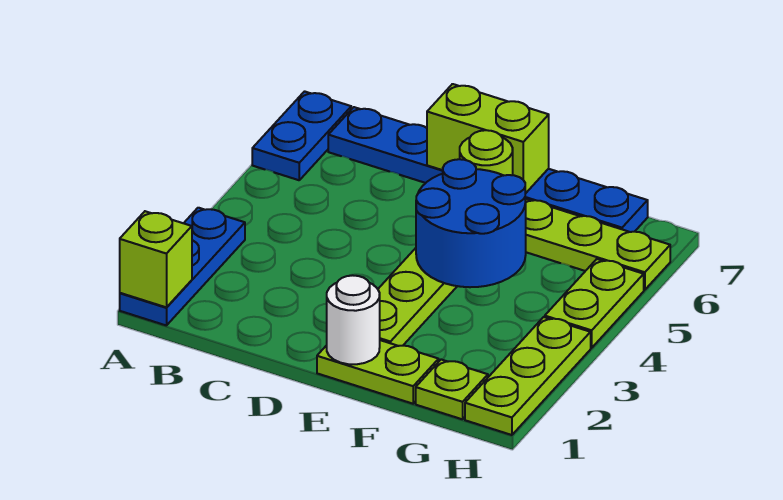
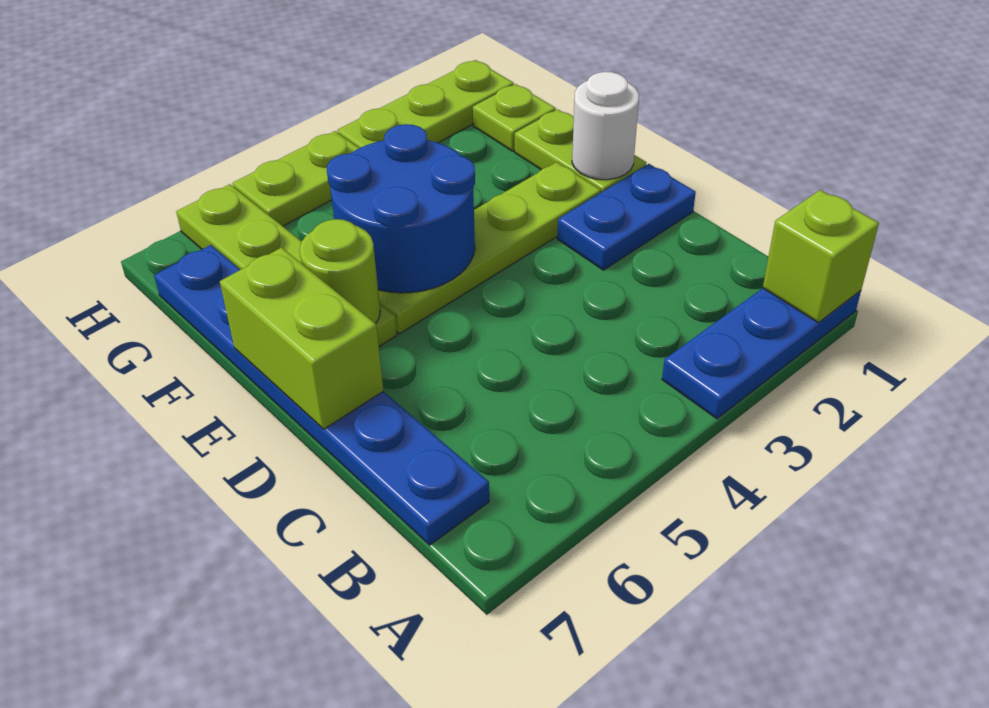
blue plate A6:A7 level 1 -> blue plate D1:D2 level 1

